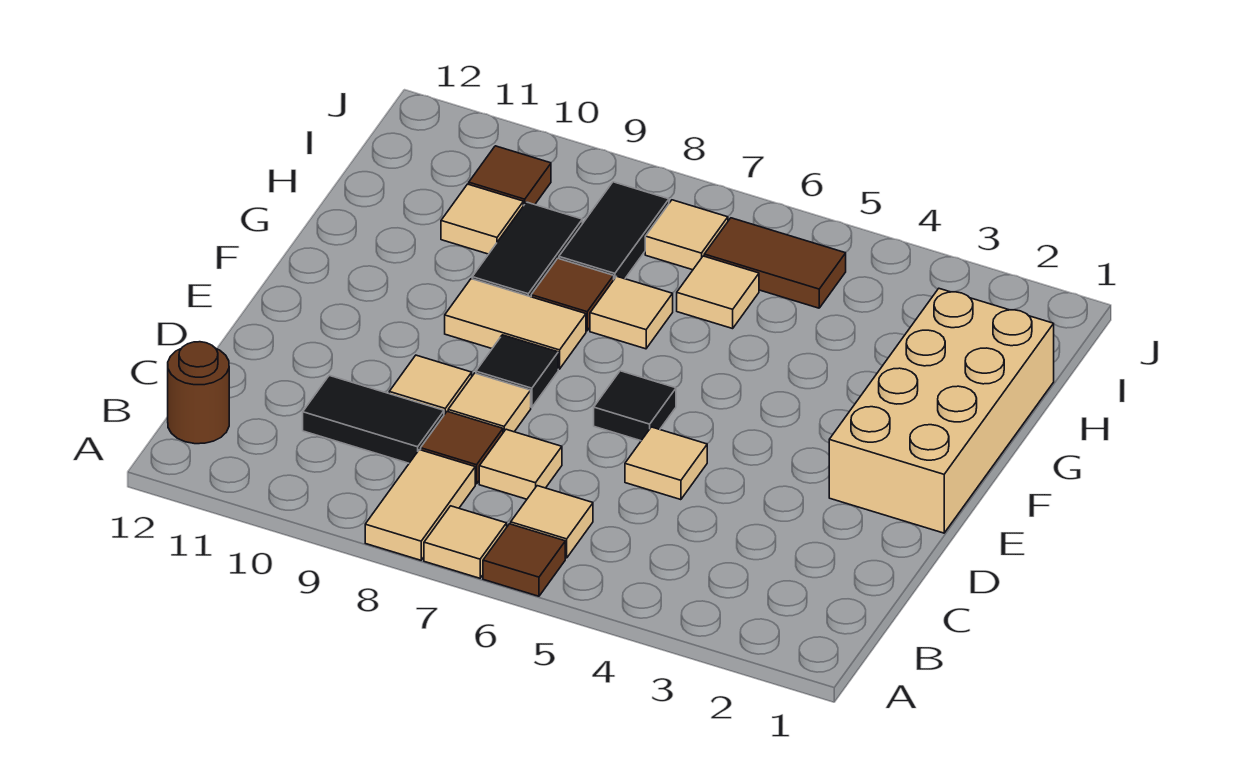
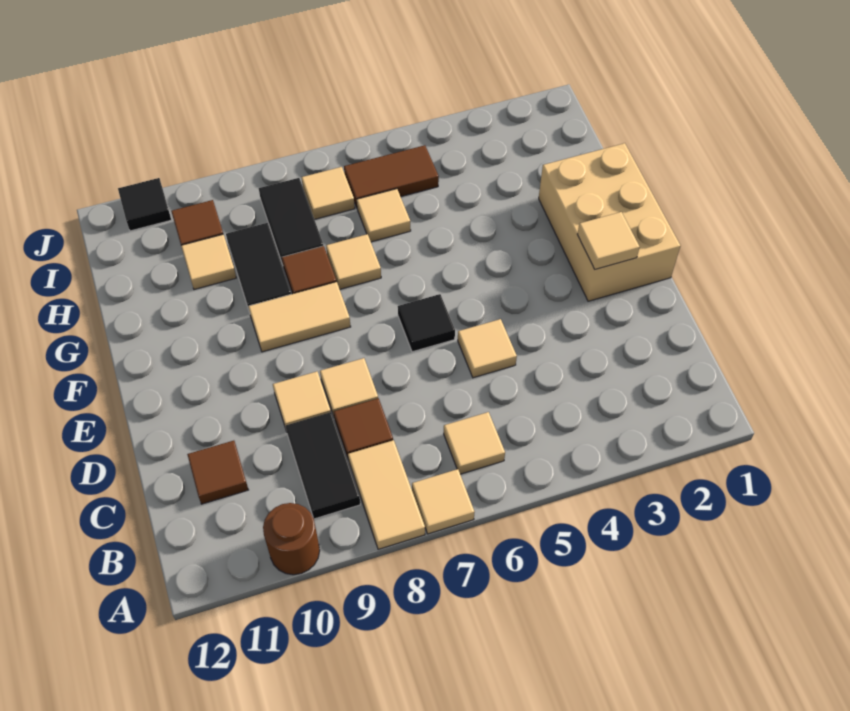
brown tile A6 level 1 -> brown tile C11 level 1
brown round brick B12 level 1 -> brown round brick A10 level 1
tan tile C7 level 1 -> tan tile E2 level 2
black tile C9:C10 level 1 -> black tile B9:C9 level 1
tan brick E1:H2 level 1 -> tan brick E1:G2 level 1
black tile E8 level 1 -> black tile J11 level 1

